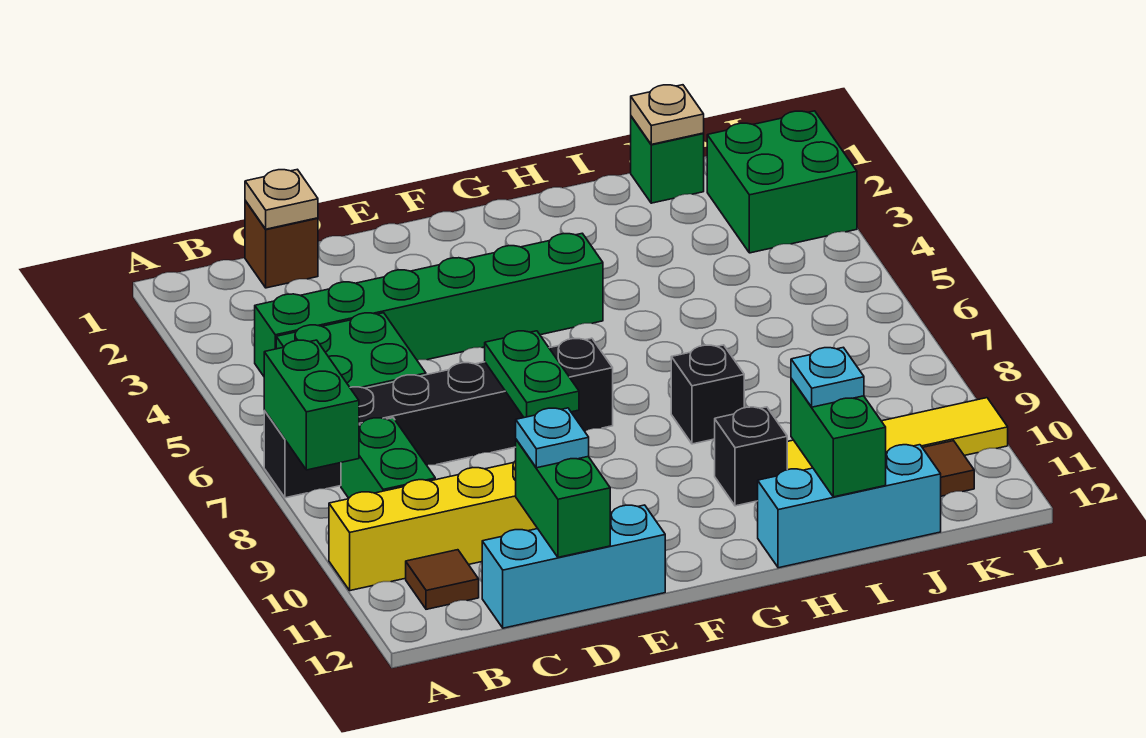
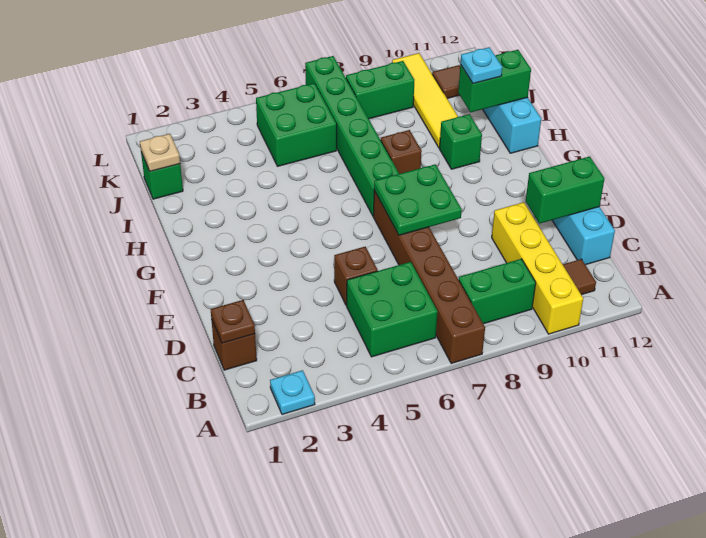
black brick A7:F7 level 1 -> brown brick A7:F7 level 1
green brick A7:A8 level 2 -> green brick K8:K9 level 1
green brick B4:G4 level 1 -> green brick G7:L7 level 1
tan plate C1 level 2 -> brown plate C1 level 2
none -> brown brick D5 level 1
cyan plate D11 level 3 -> cyan plate A2 level 1
green plate E7:E8 level 2 -> green plate E7:F8 level 2
black brick H8 level 1 -> brown brick H8 level 1
black brick H10 level 1 -> green brick H10 level 1
green brick K2:L3 level 1 -> green brick J5:K6 level 1

